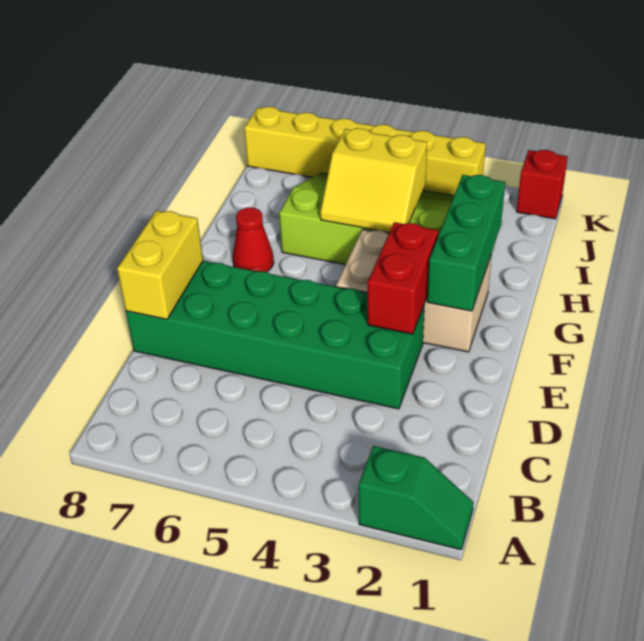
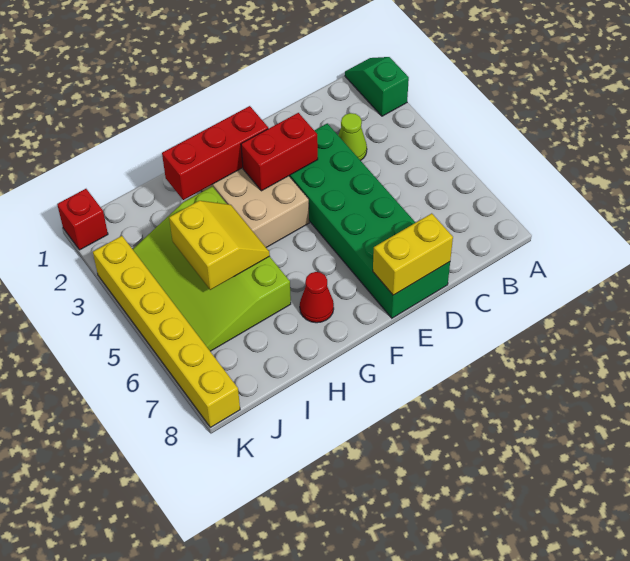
none -> lime cone C3 level 1
green brick F2:H2 level 2 -> red brick F2:H2 level 2

